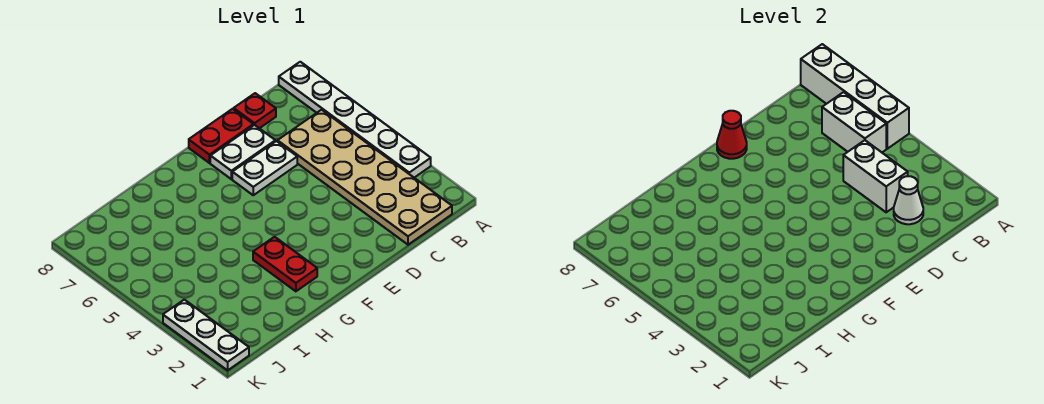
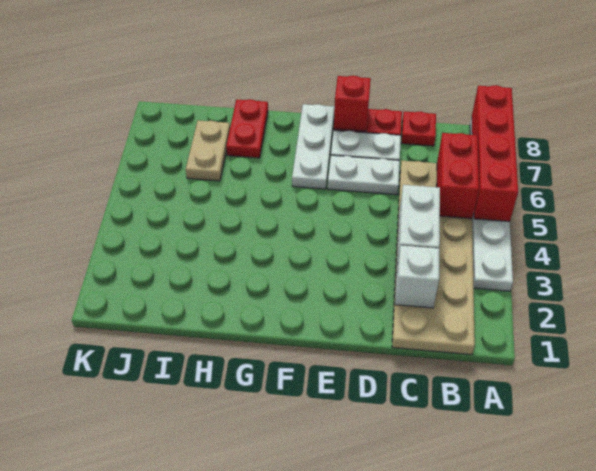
white brick A5:A8 level 2 -> red brick A5:A8 level 2
white brick B5:B6 level 2 -> red brick B5:B6 level 2
white cone C2 level 2 -> white brick C2 level 2
red cone E8 level 2 -> red brick E8 level 2
red plate G2:G3 level 1 -> red plate H7:H8 level 1
none -> tan plate I6:I7 level 1
white plate K1:K3 level 1 -> white plate F6:F8 level 1

